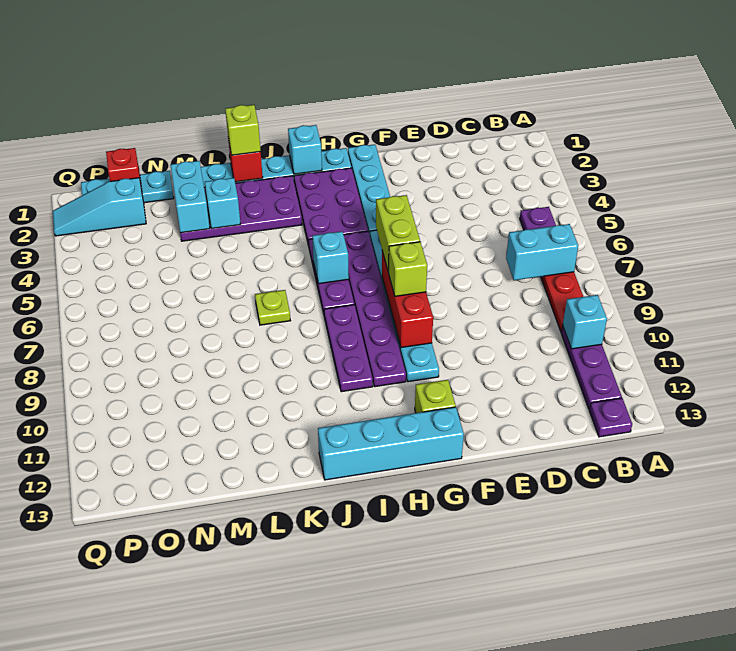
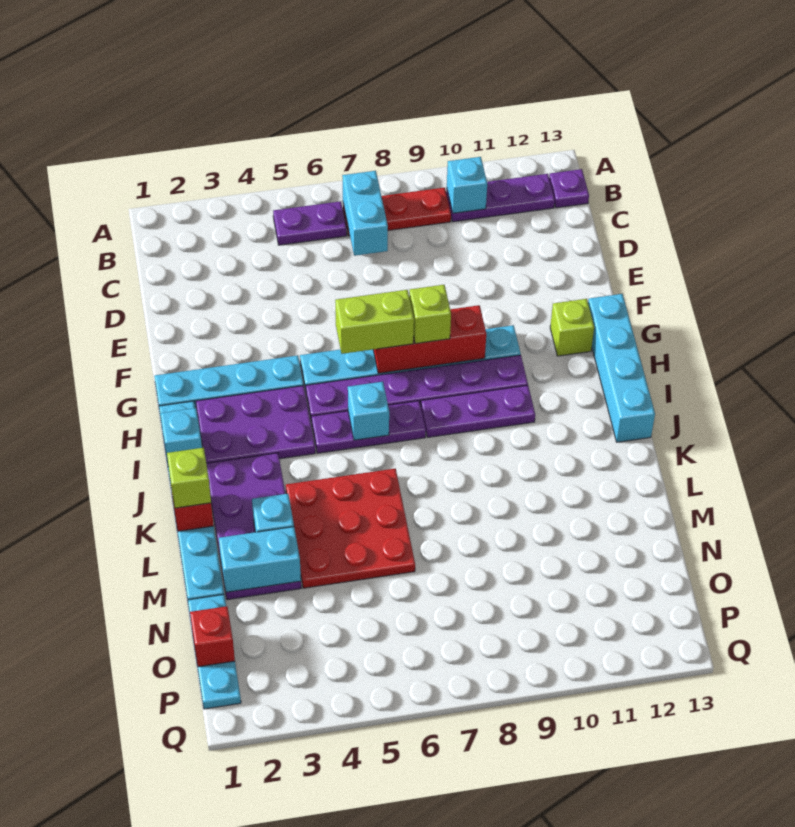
none -> red plate K4:M6 level 1
lime plate K7 level 1 -> none
cyan slope O2:Q2 level 1 top O -> none

